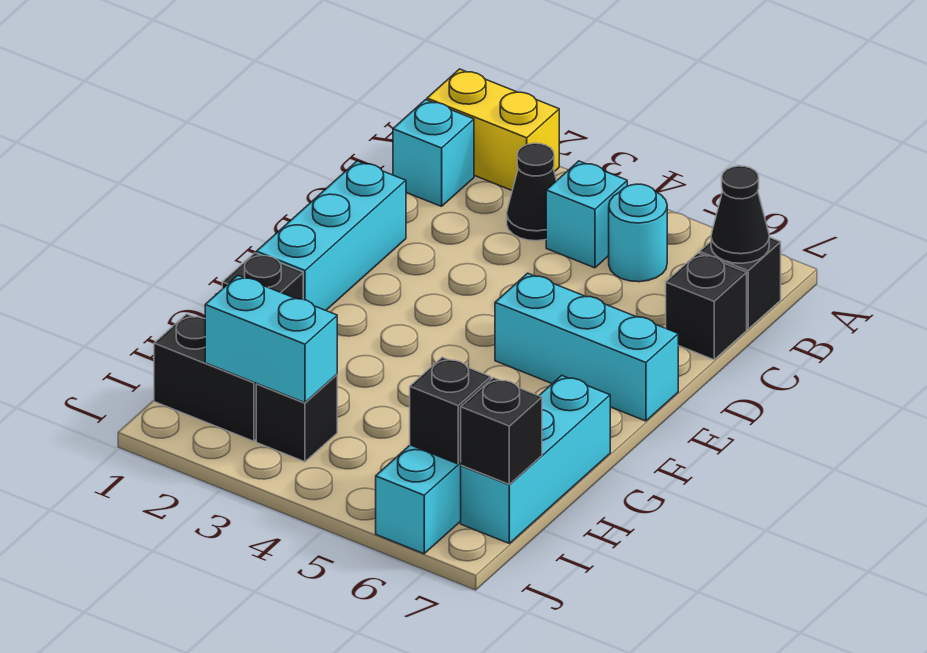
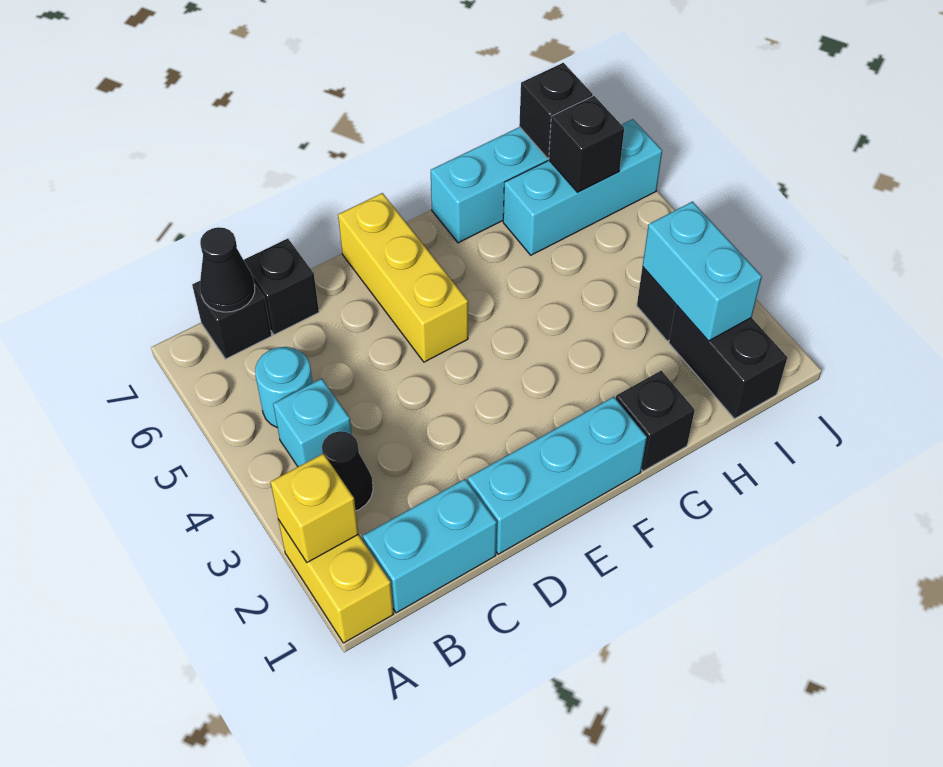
none -> yellow brick A2 level 2
cyan brick B1 level 1 -> cyan brick B1:C1 level 1
cyan brick E5:E7 level 1 -> yellow brick E5:E7 level 1

